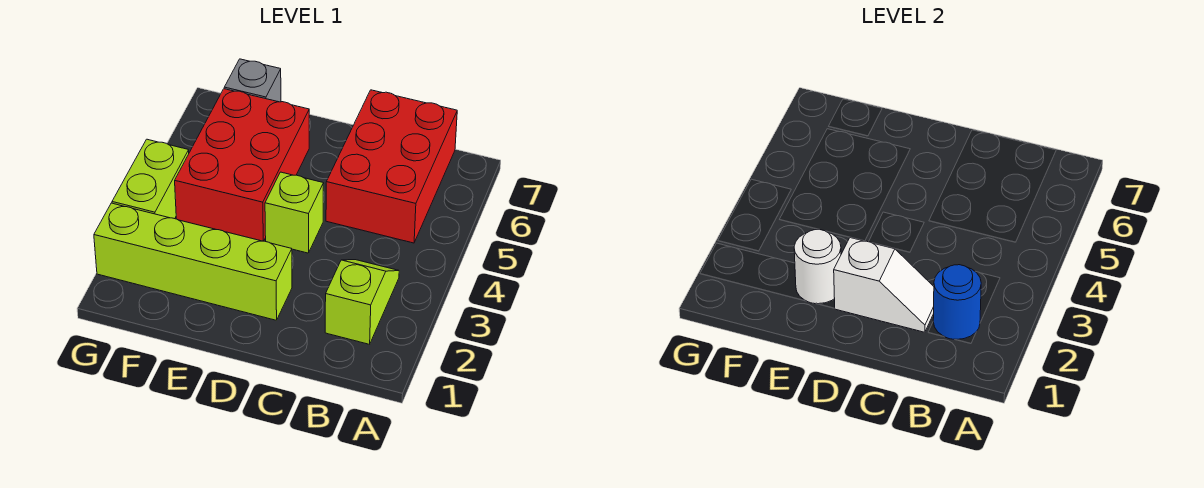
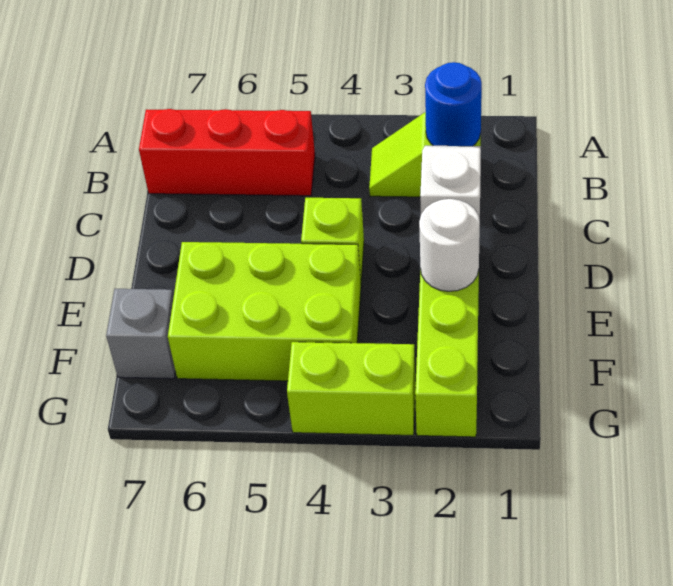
red brick B5:C7 level 1 -> red brick B5:B7 level 1
red brick E4:F6 level 1 -> lime brick E4:F6 level 1

